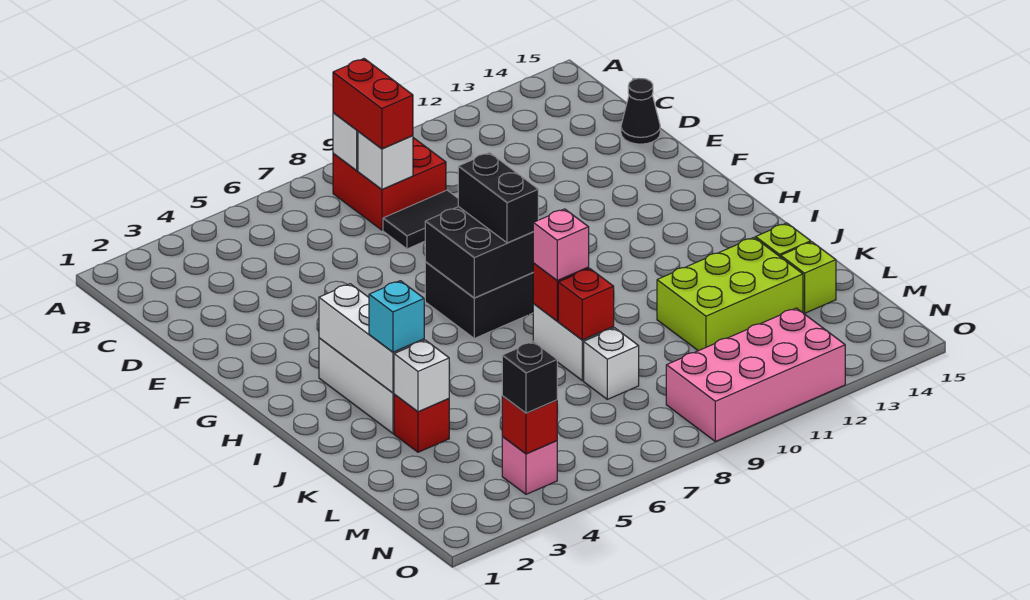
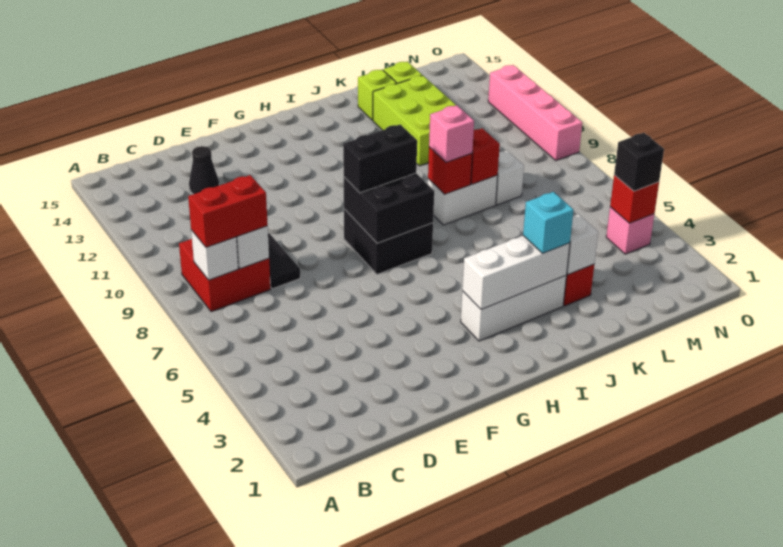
black cone D15 level 1 -> black cone D13 level 1
pink brick N9:O12 level 1 -> pink brick O9:O12 level 1

